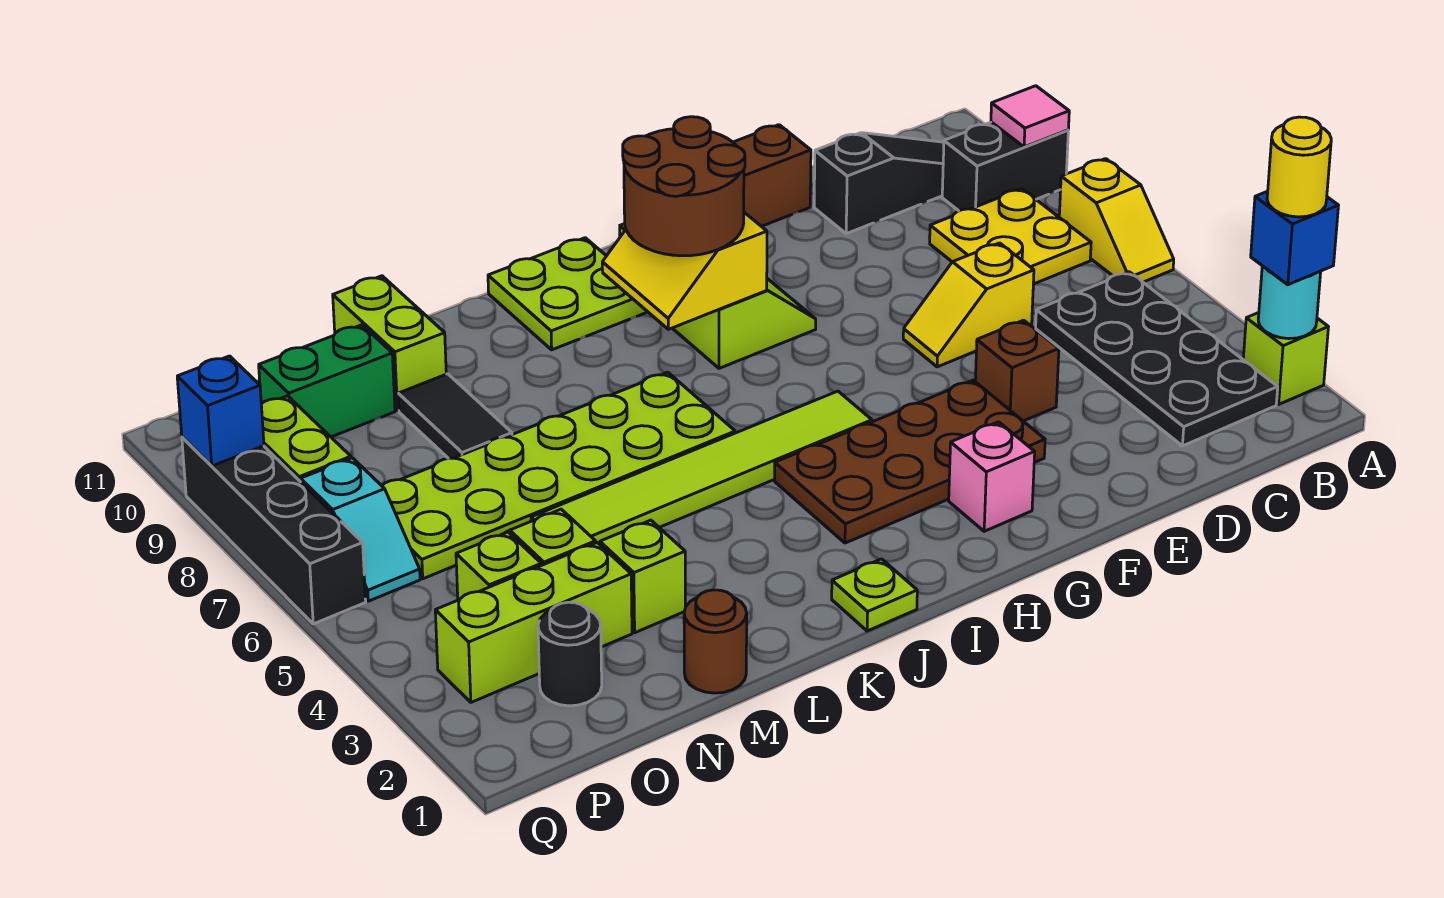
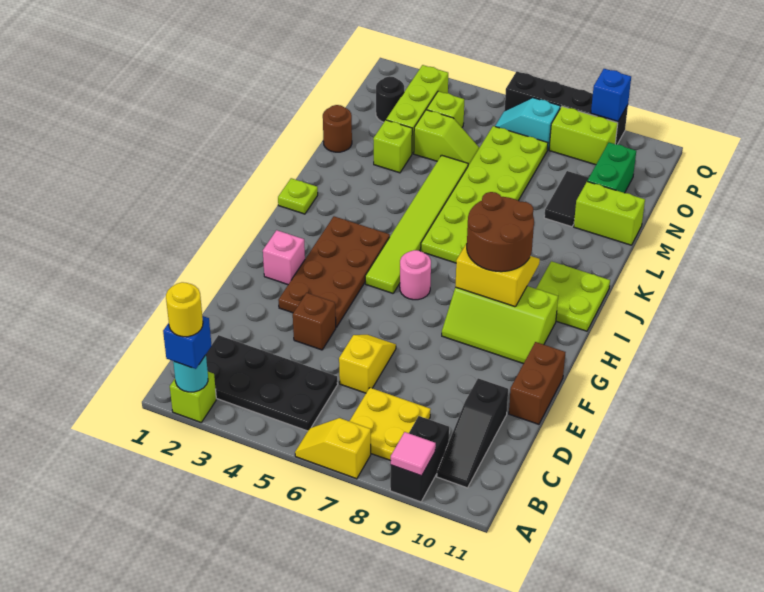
none -> pink round brick H6 level 1
black tile M8:M9 level 1 -> black tile M9:N9 level 1

